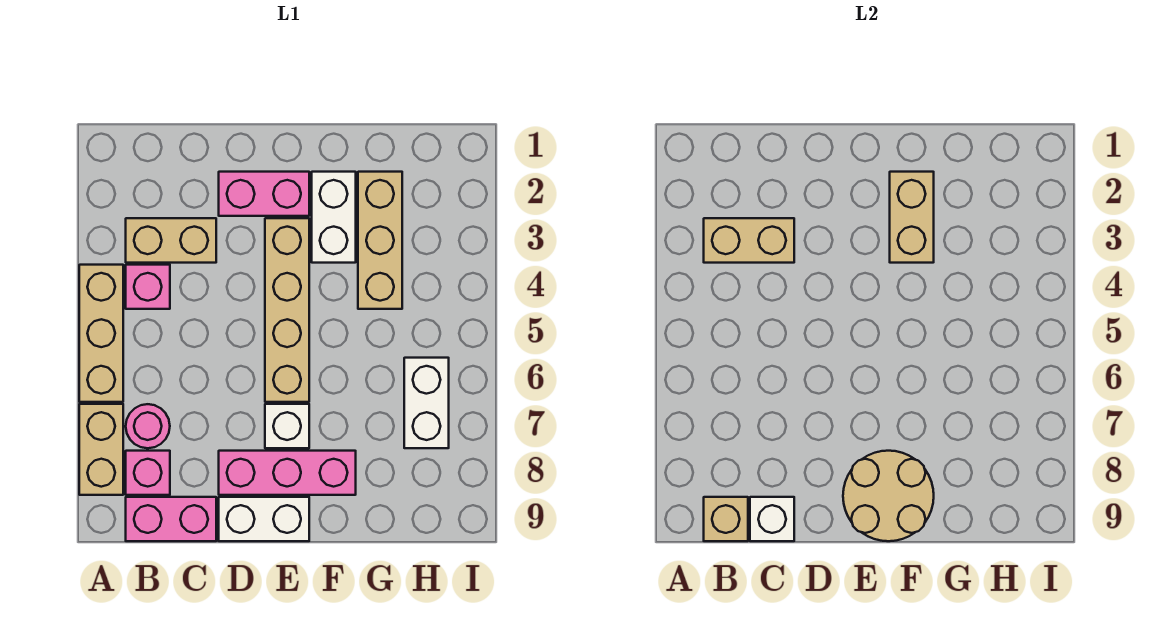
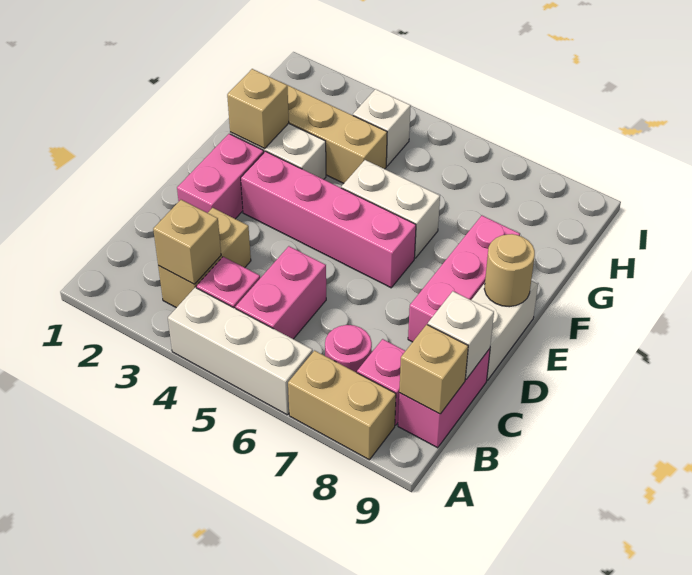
tan brick A4:A6 level 1 -> white brick A4:A6 level 1
tan brick B3:C3 level 2 -> tan brick B3 level 2
none -> pink brick B5:C5 level 1
tan brick E3:E6 level 1 -> pink brick E3:E6 level 1
white brick E7 level 1 -> white brick H4 level 1
tan round brick E8:F9 level 2 -> tan round brick E9 level 2
tan brick F2:F3 level 2 -> tan brick F2 level 2
white brick H6:H7 level 1 -> white brick F5:F6 level 1

